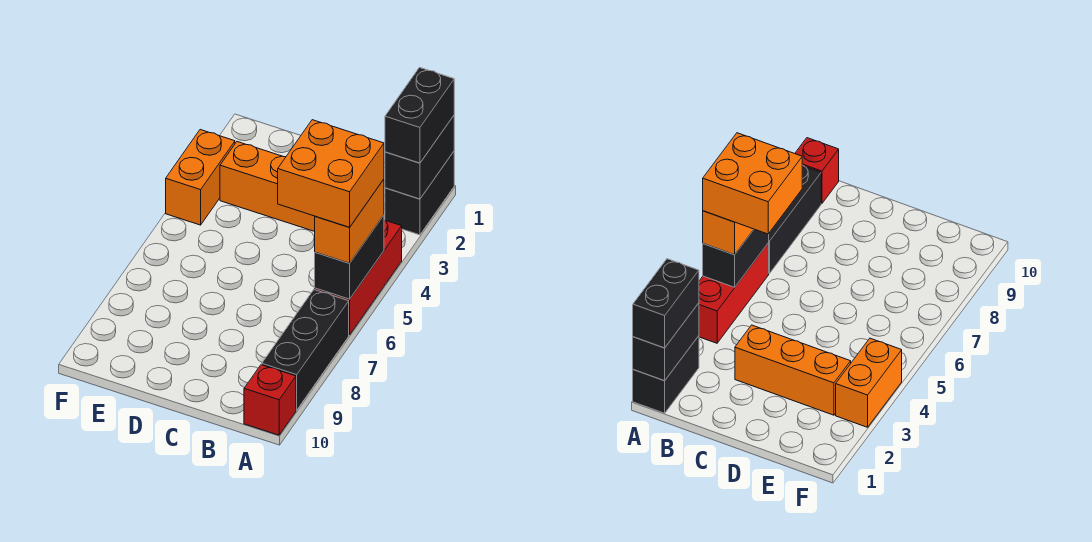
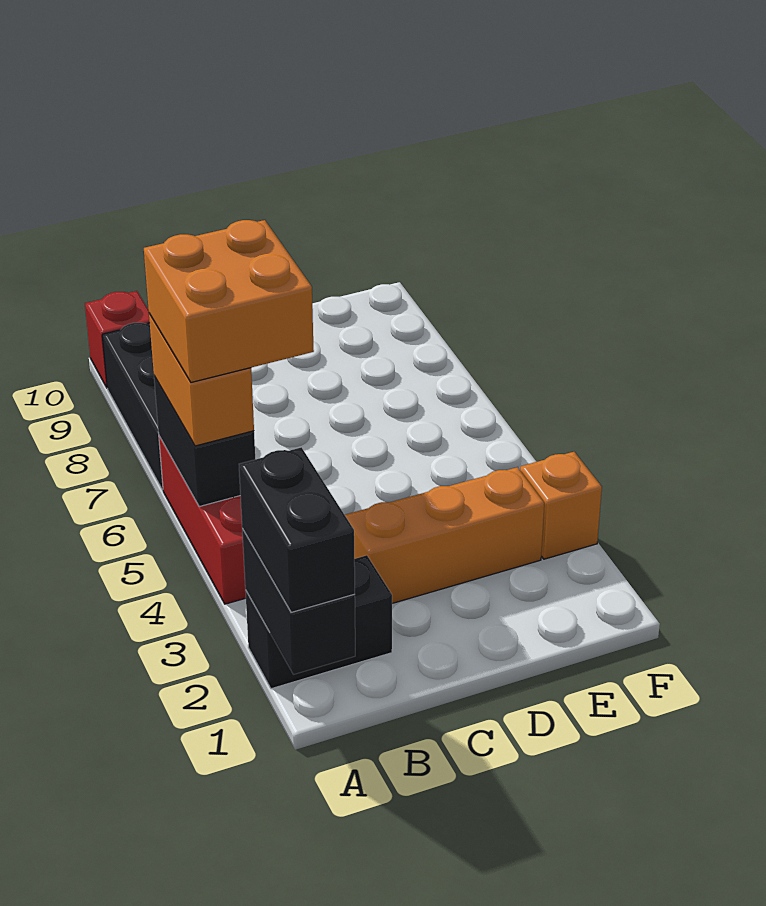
black brick A1:A2 level 1 -> black brick A2:B2 level 1
orange brick F3:F4 level 1 -> orange brick F3 level 1

